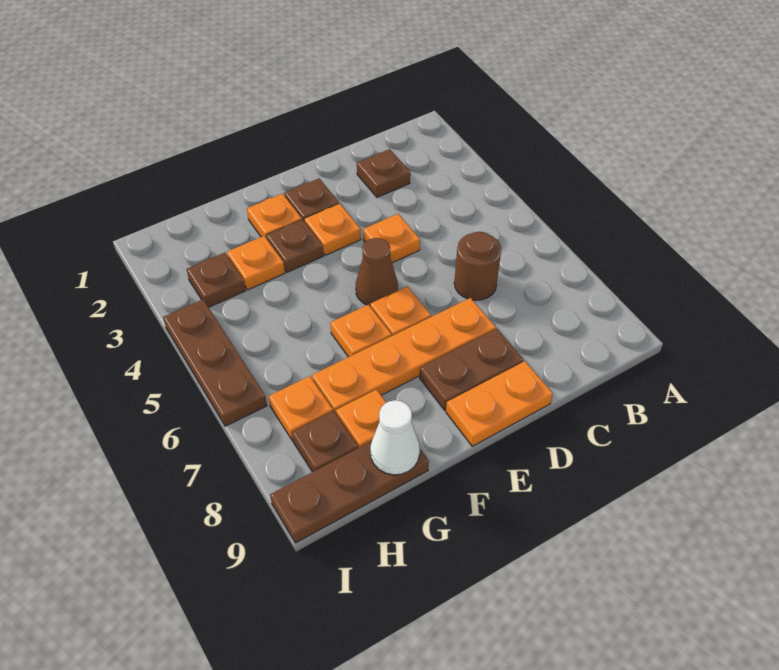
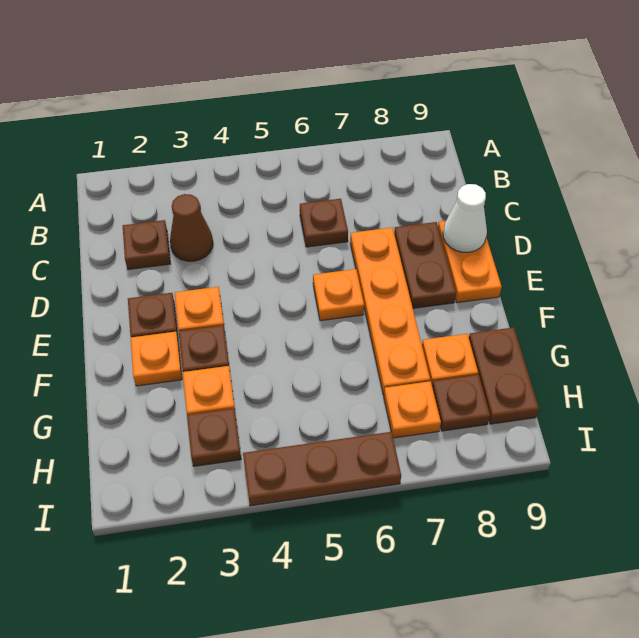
brown round brick C6 level 1 -> brown plate C6 level 1
orange plate D4 level 1 -> none
brown cone E5 level 1 -> brown cone C3 level 1
orange plate F6 level 1 -> none
brown plate G9:I9 level 1 -> brown plate G9:H9 level 1
white cone G9 level 2 -> white cone D9 level 2

